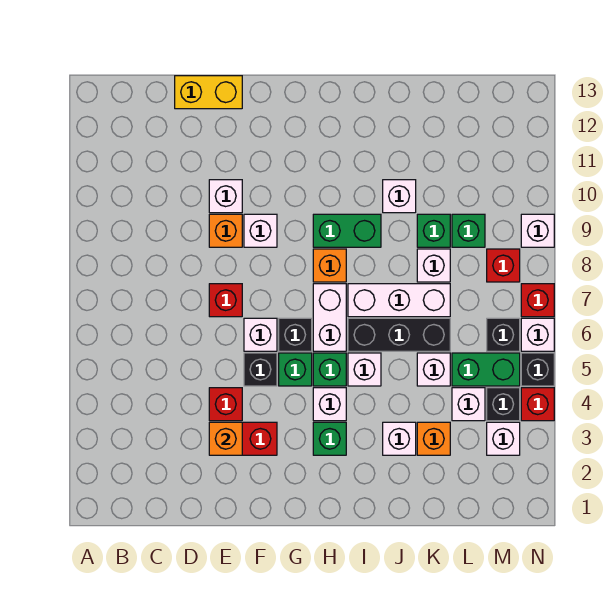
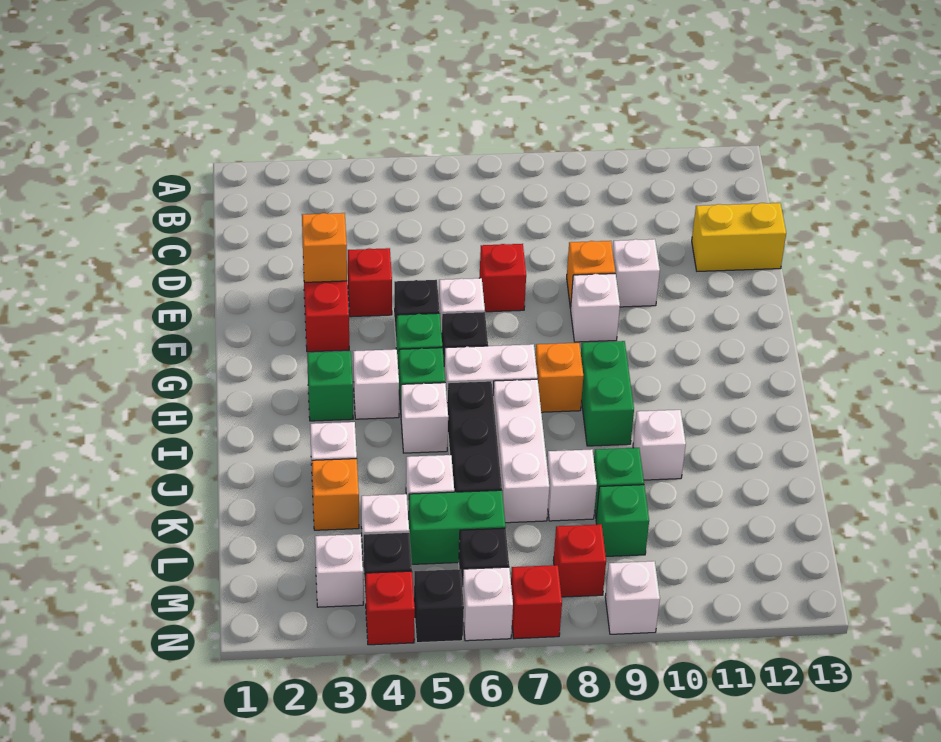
yellow brick D13:E13 level 1 -> yellow brick D12:D13 level 1
green brick L5:M5 level 1 -> green brick L5:L6 level 1

